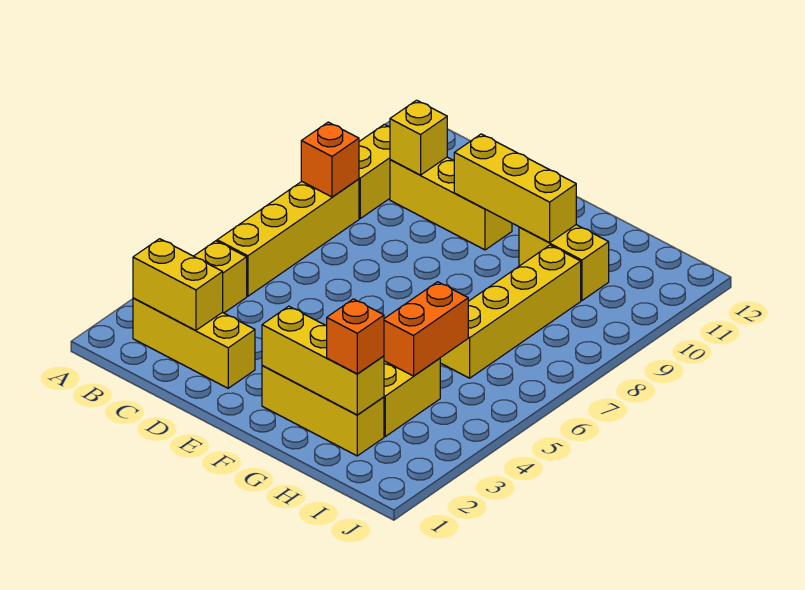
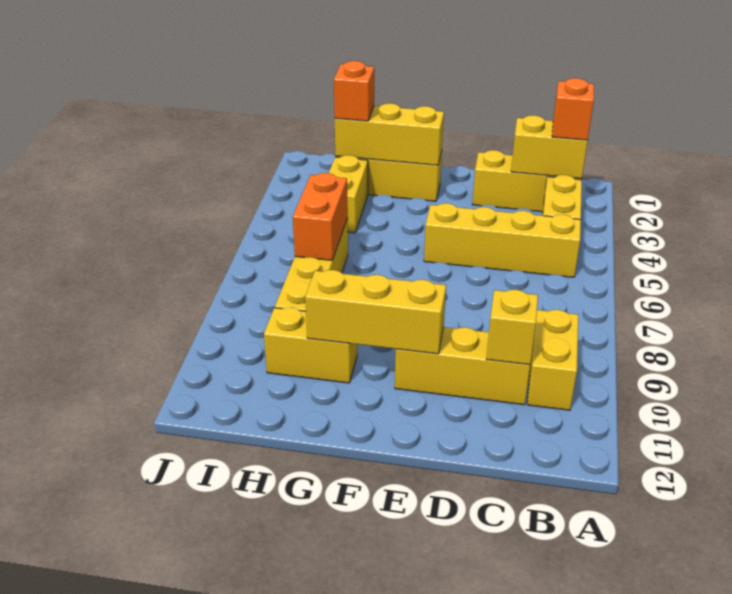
yellow brick B5:B8 level 1 -> yellow brick B5:E5 level 1
orange brick B8 level 2 -> orange brick B2 level 3
orange brick H4:H5 level 2 -> orange brick H6:H7 level 2

